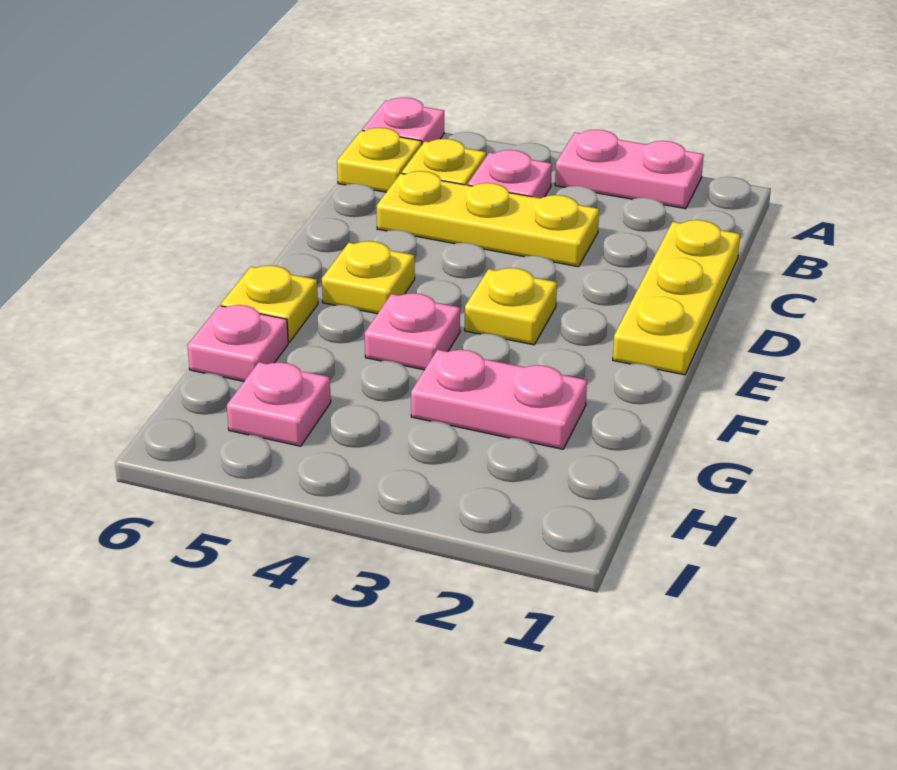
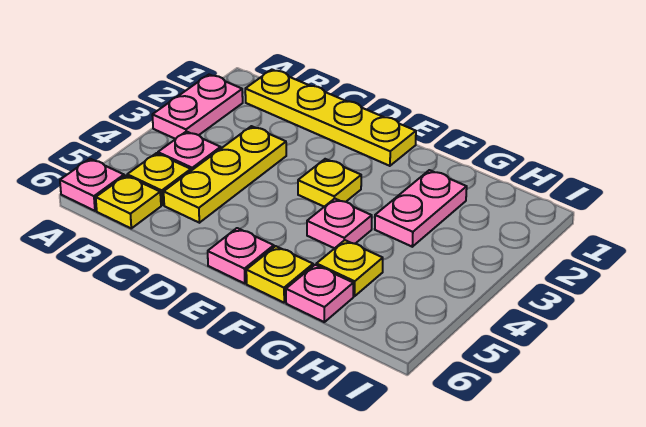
yellow plate C1:E1 level 1 -> yellow plate B1:E1 level 1
yellow plate E5 level 1 -> yellow plate G5 level 1
pink plate H5 level 1 -> pink plate E6 level 1

